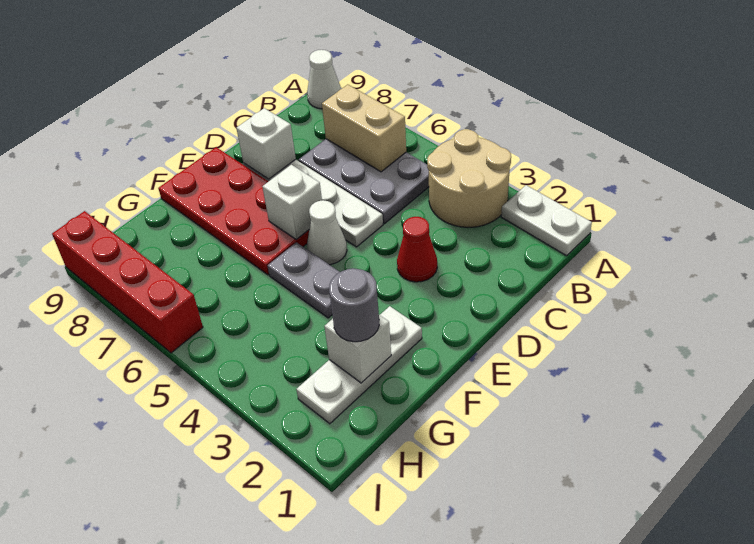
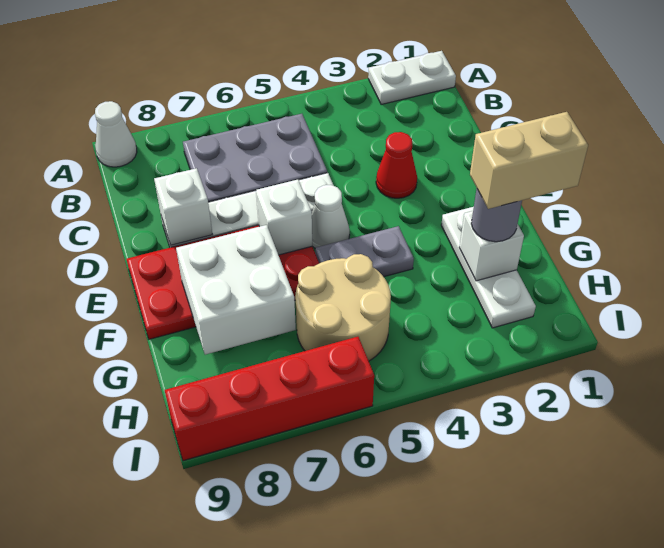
tan round brick A3:B4 level 1 -> tan round brick G5:H6 level 1
tan brick B6:B7 level 2 -> tan brick G1:G2 level 4
none -> white brick F7:G8 level 2

